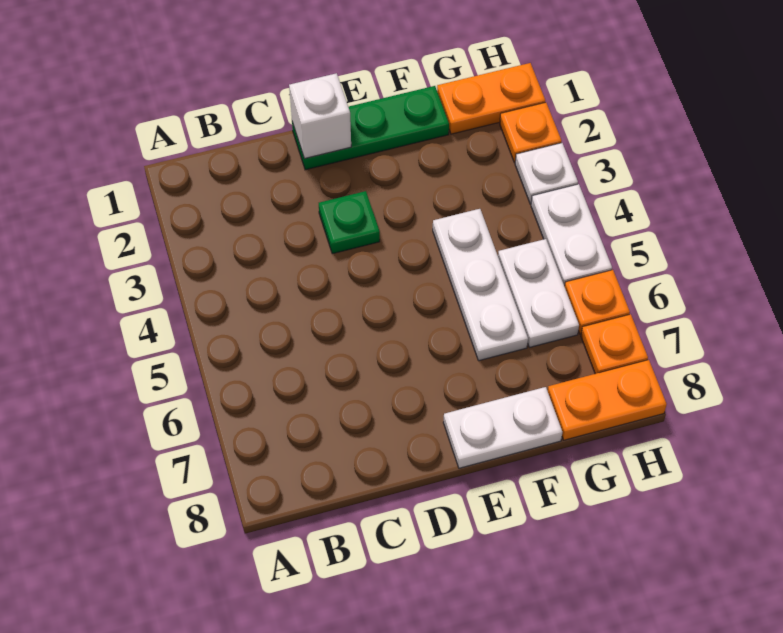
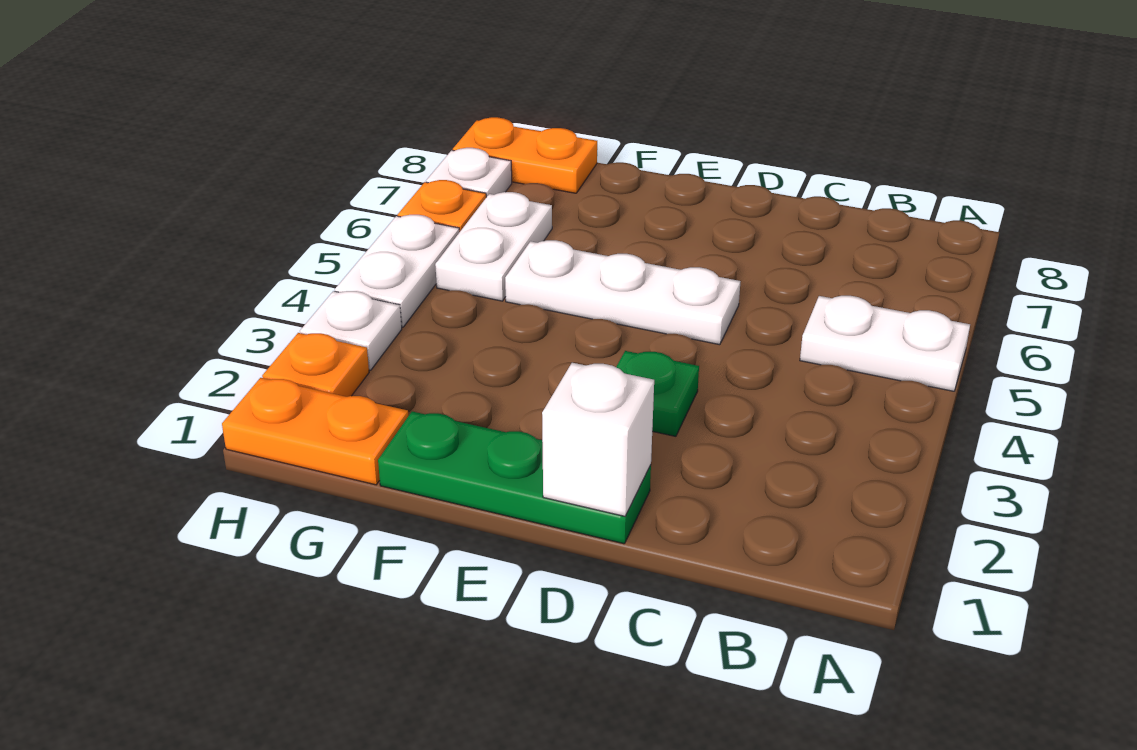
white plate E8:F8 level 1 -> white plate A5:B5 level 1
white plate F4:F6 level 1 -> white plate D5:F5 level 1
orange plate H7 level 1 -> white plate H7 level 1

